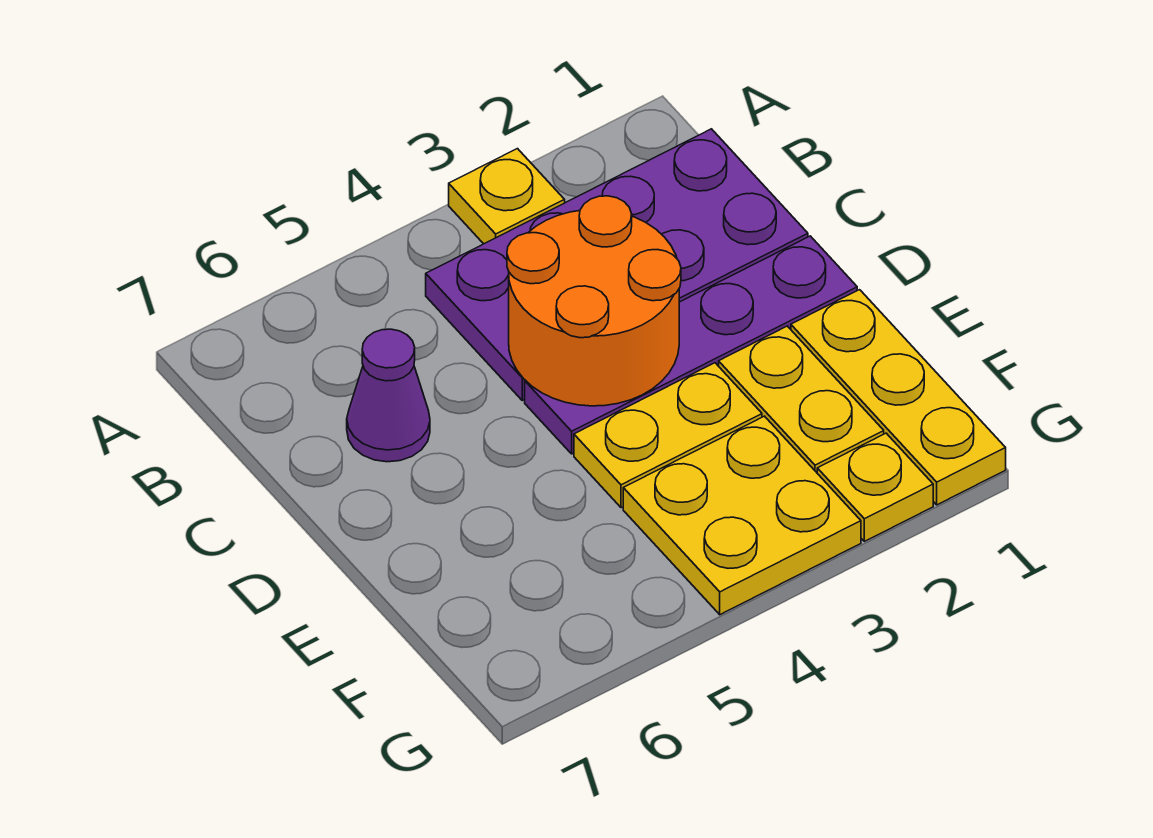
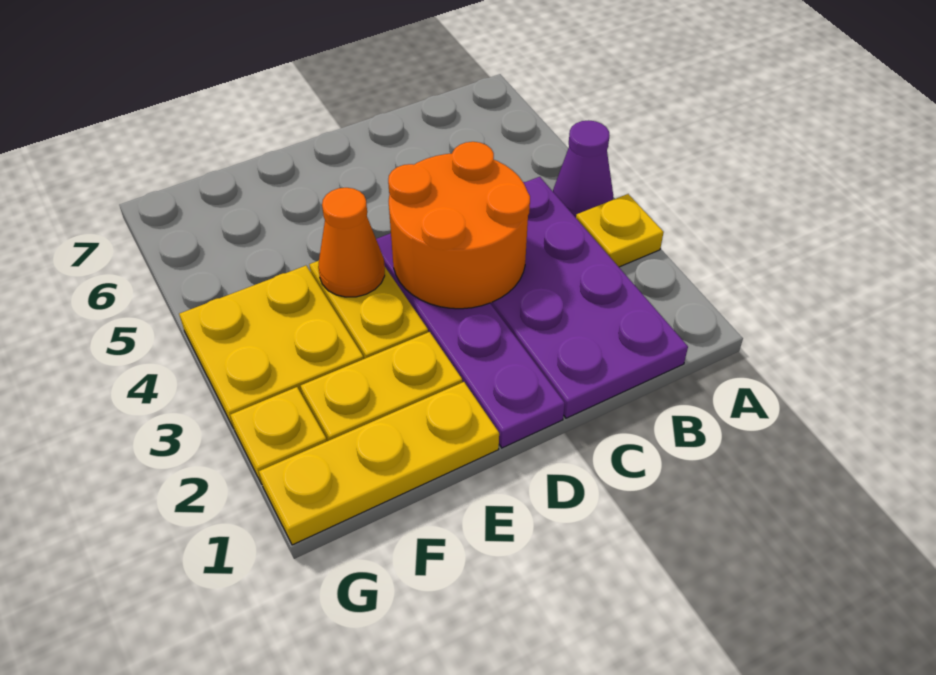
purple cone C6 level 1 -> purple cone A4 level 1
none -> orange cone E4 level 2

